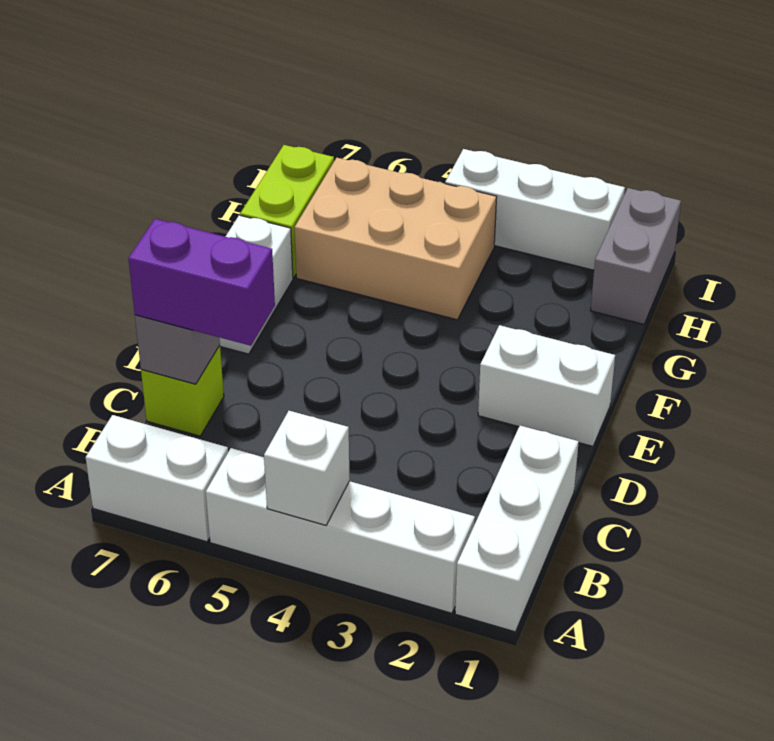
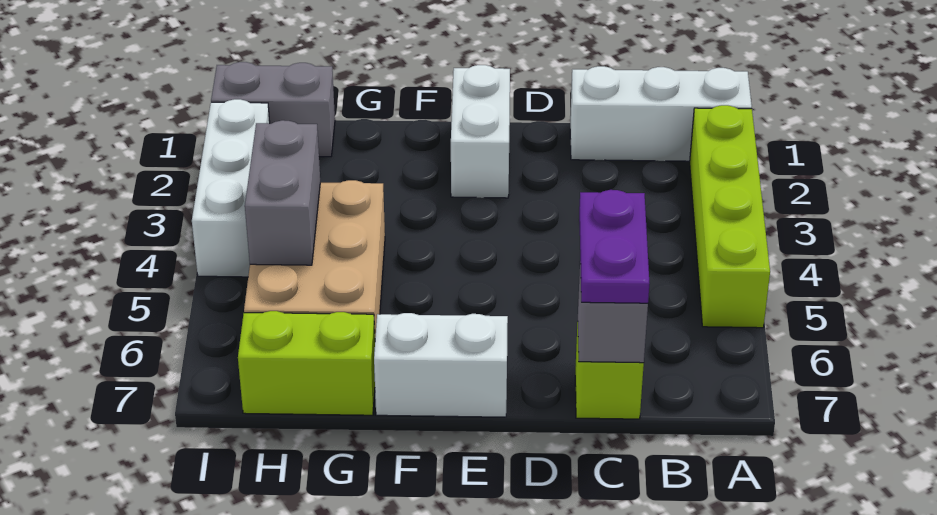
white brick A2:A5 level 1 -> lime brick A2:A5 level 1
white brick A4 level 2 -> none
white brick A6:A7 level 1 -> none
purple brick C6:C7 level 3 -> purple plate C6:C7 level 3
none -> grey brick H4:H5 level 2

